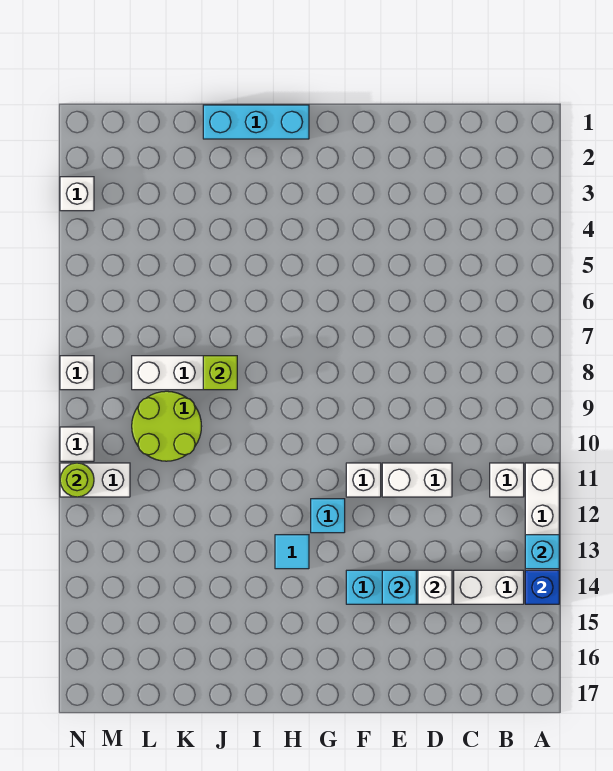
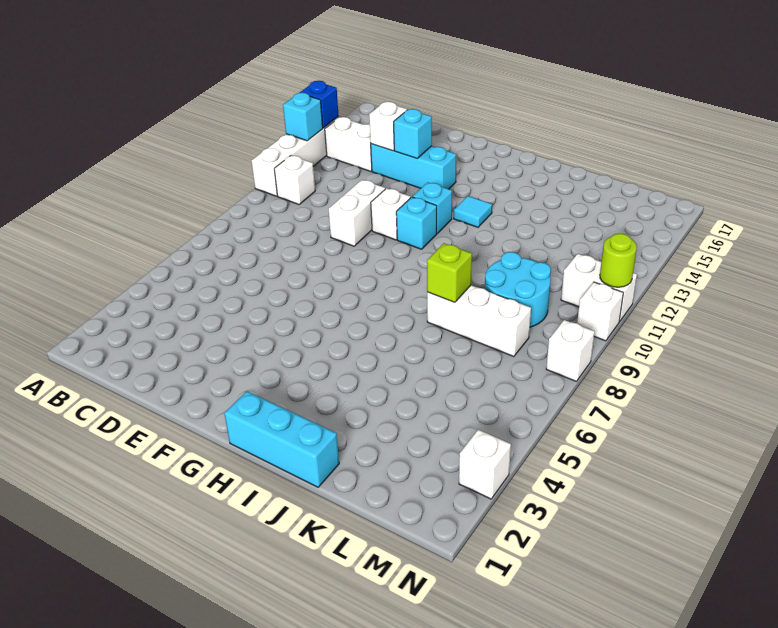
white brick D11:E11 level 1 -> white brick E10:E11 level 1
none -> cyan brick G11 level 1
lime round brick K9:L10 level 1 -> cyan round brick K9:L10 level 1

